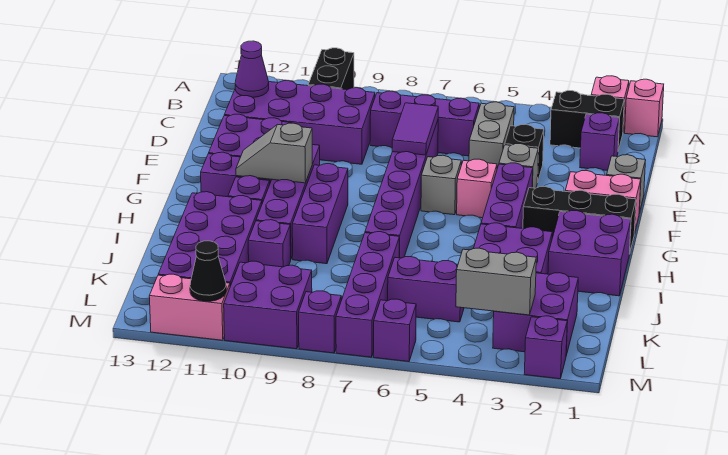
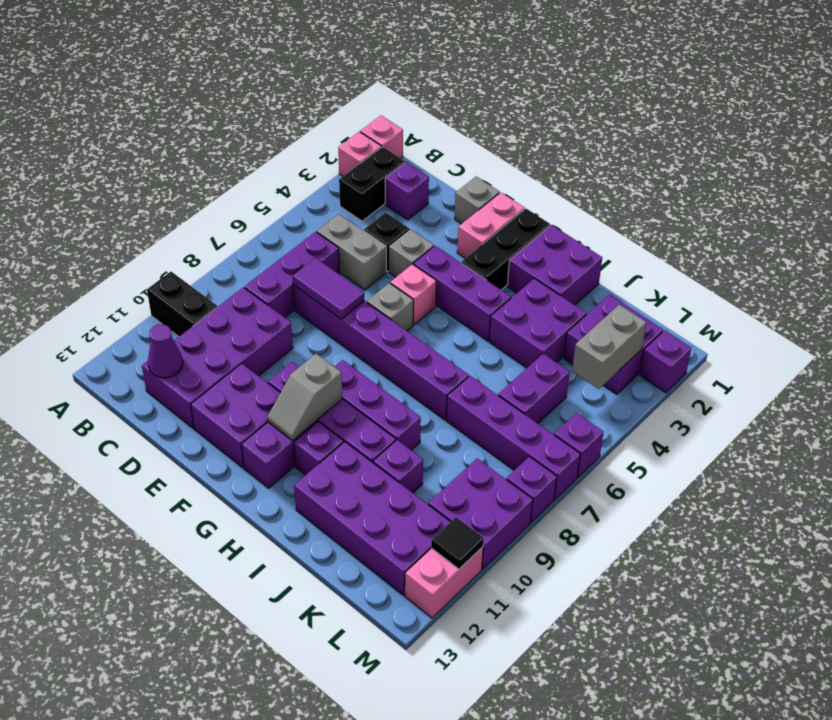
black cone M11 level 2 -> black tile M11 level 2

